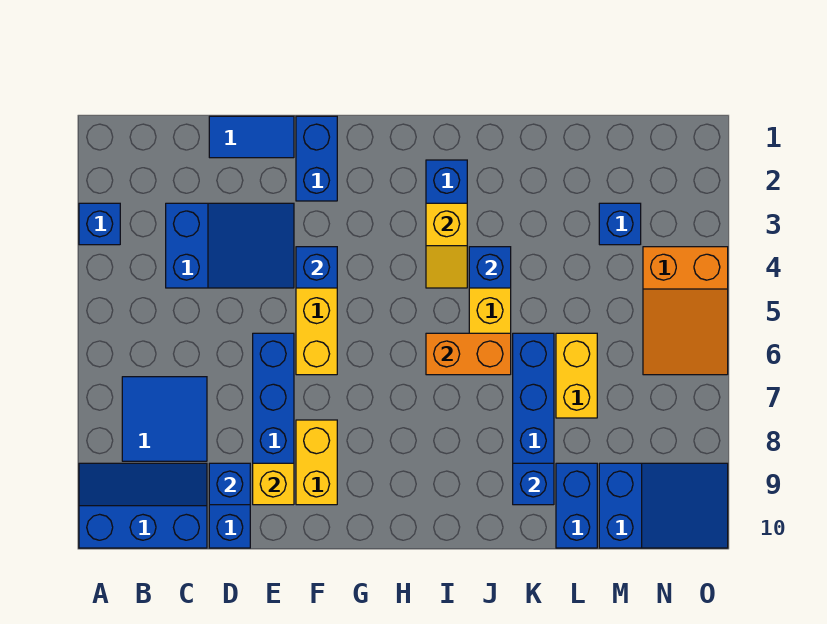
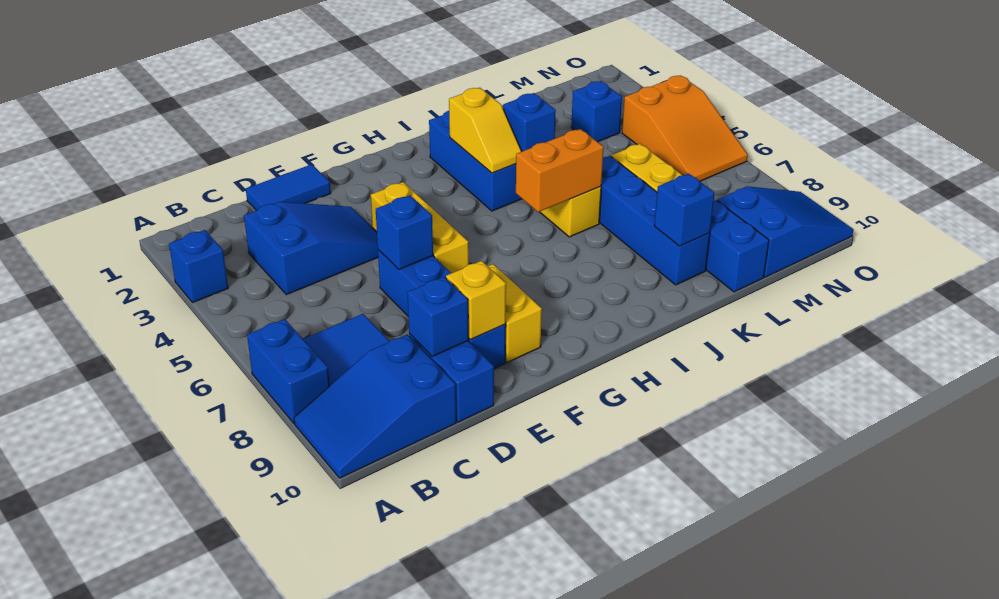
blue slope A9:C10 level 1 top 10 -> blue slope A9:C10 level 1 top C
blue brick F1:F2 level 1 -> blue brick A7:A8 level 1
blue brick F4 level 2 -> blue brick E6 level 2

